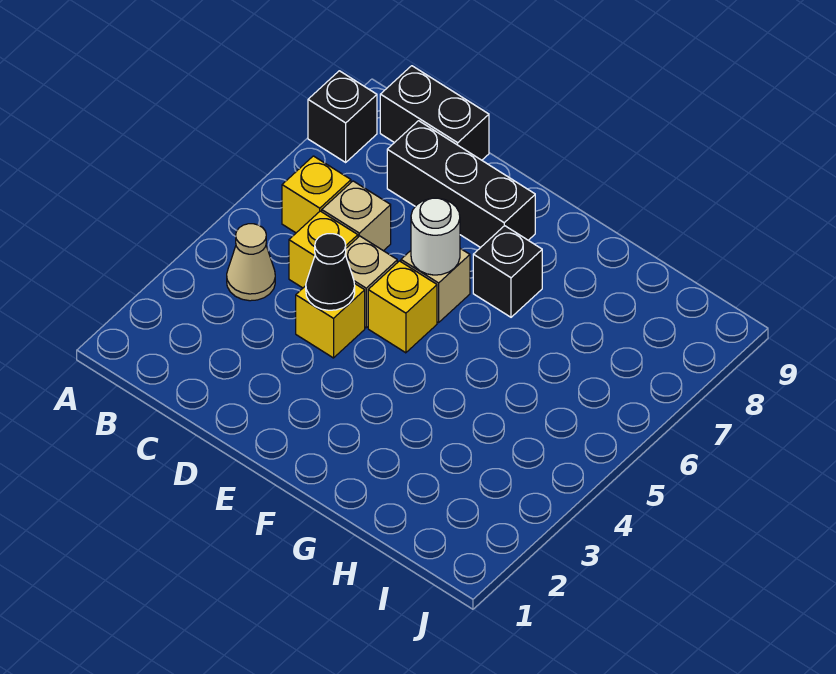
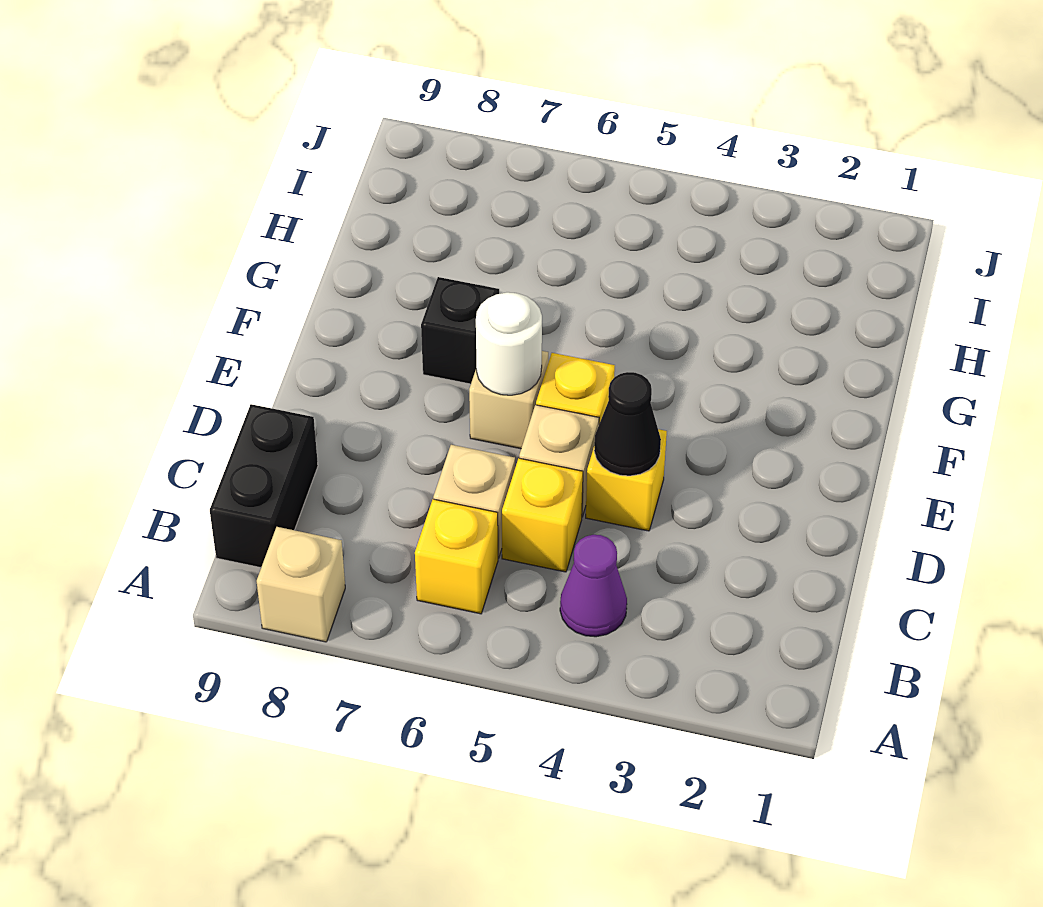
black brick A8 level 1 -> tan brick A8 level 1
tan cone B4 level 1 -> purple cone B4 level 1
black brick C8:E8 level 1 -> none

